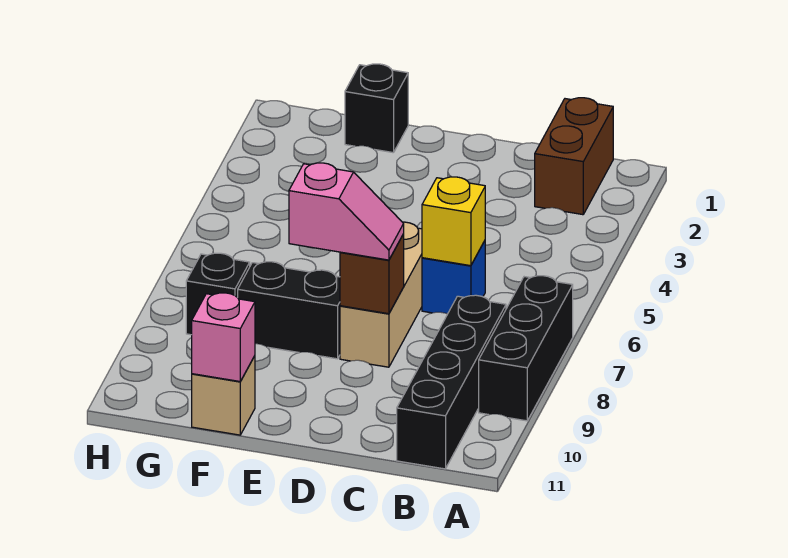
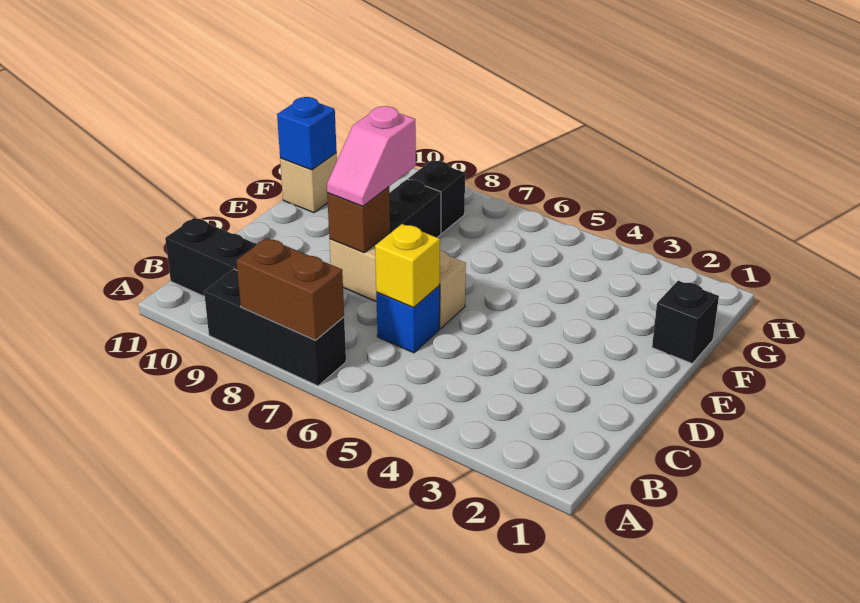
brown brick B1:B2 level 1 -> brown brick A7:A8 level 2
pink brick F11 level 2 -> blue brick F11 level 2

